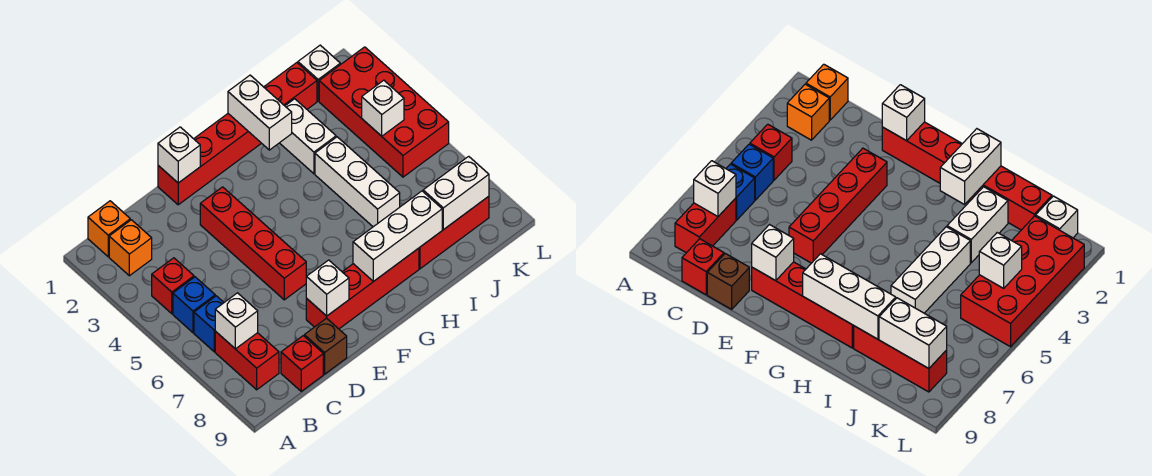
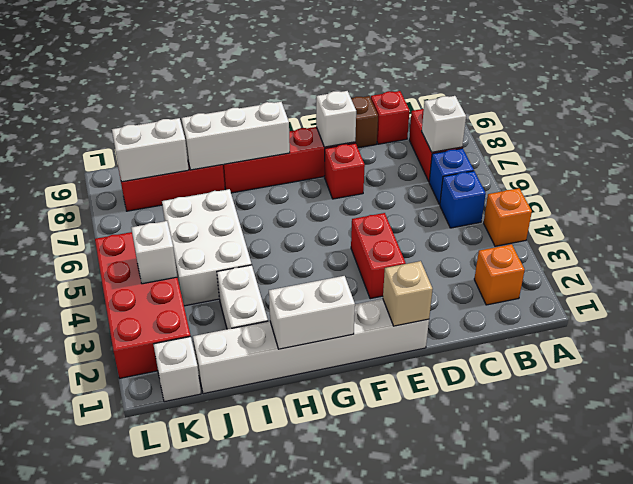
orange brick B1 level 1 -> orange brick A4 level 1
red brick B4 level 1 -> red brick E7 level 1
red brick E1:J1 level 1 -> white brick E1:J1 level 1
white brick E1 level 2 -> tan brick E1 level 2
red brick E3:E6 level 1 -> red brick E3:E4 level 1
white brick H1:H2 level 2 -> white brick G1:H1 level 2
white brick I4:I6 level 1 -> white brick I4:J6 level 1

